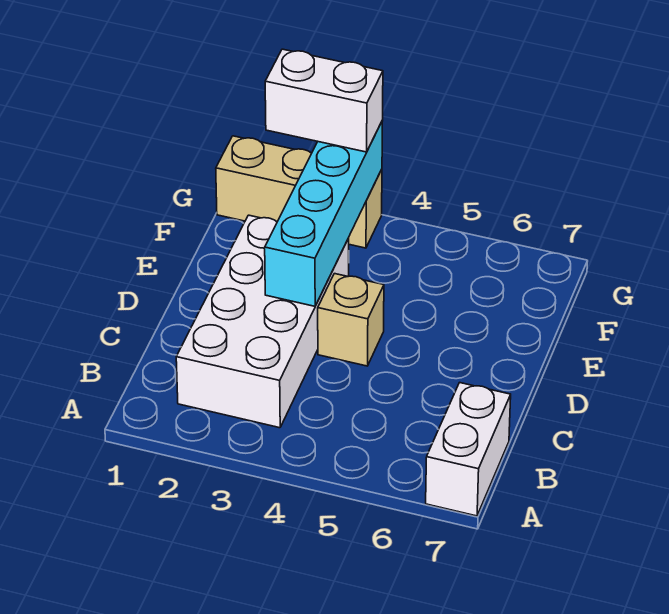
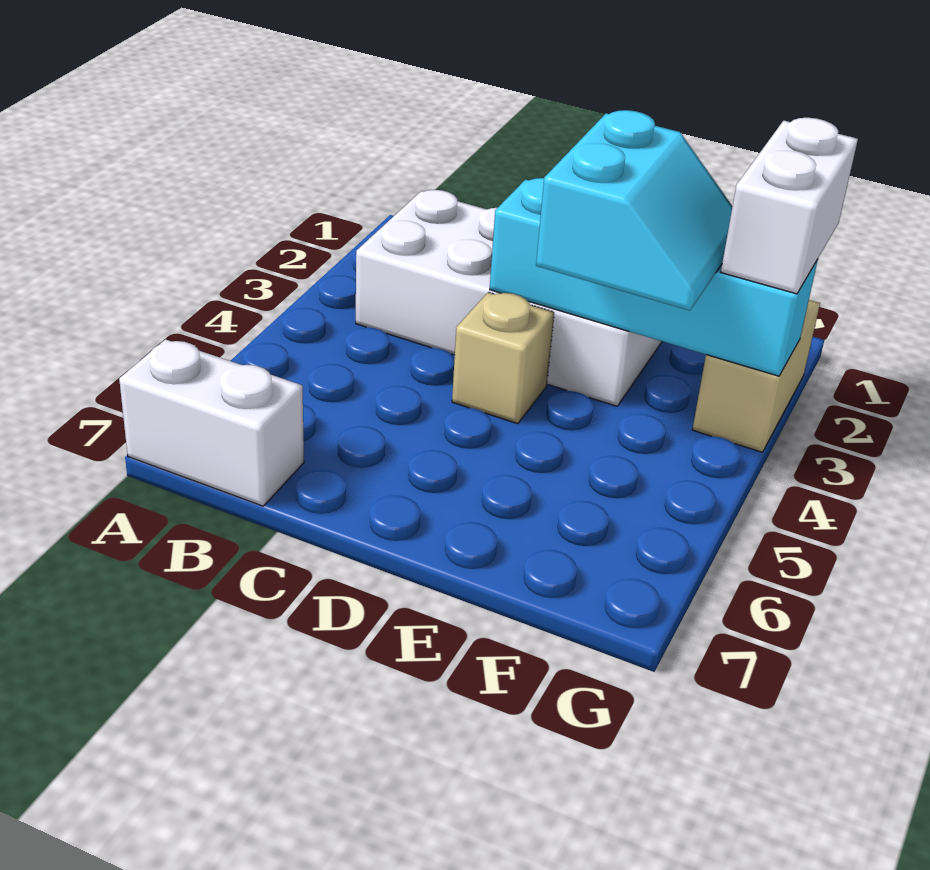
none -> cyan slope E3:F4 level 3 top E
tan brick G1:G3 level 1 -> tan brick G2:G3 level 1

